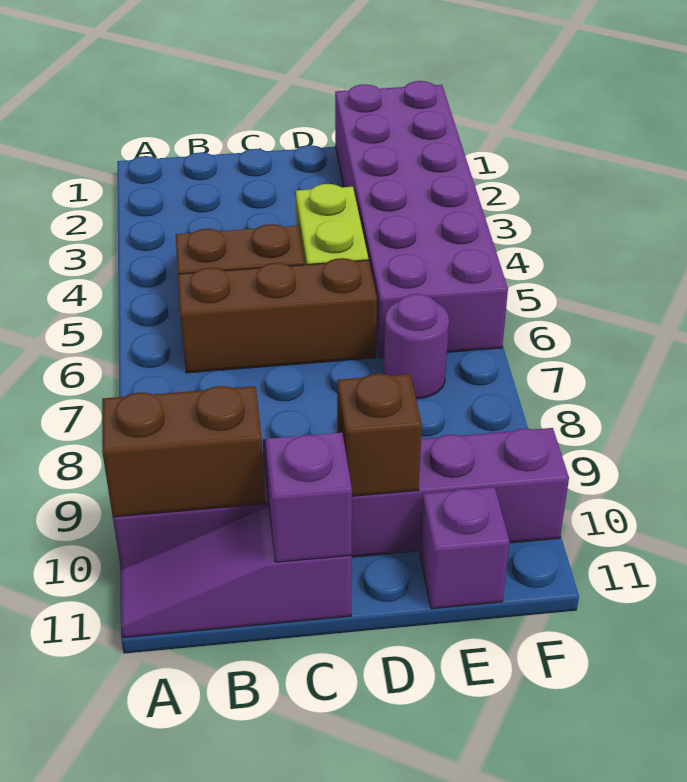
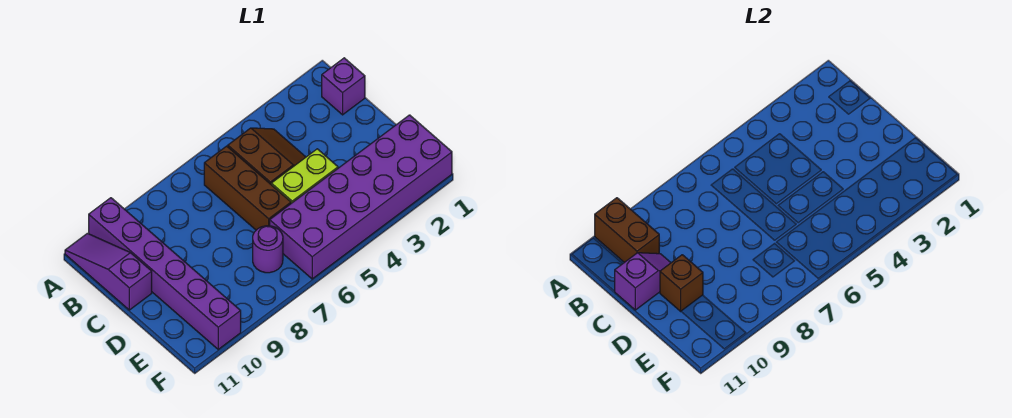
purple brick E11 level 1 -> purple brick B1 level 1

